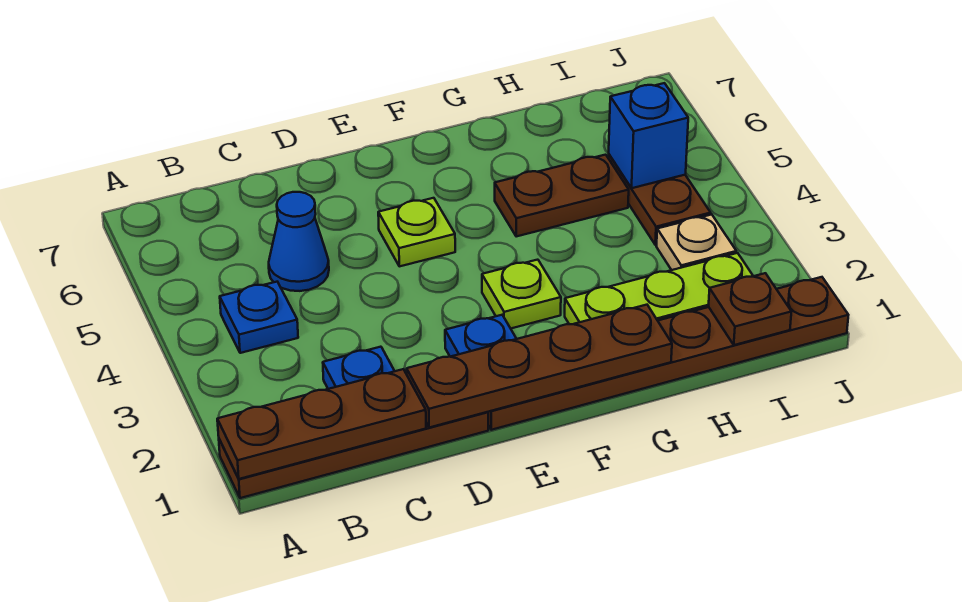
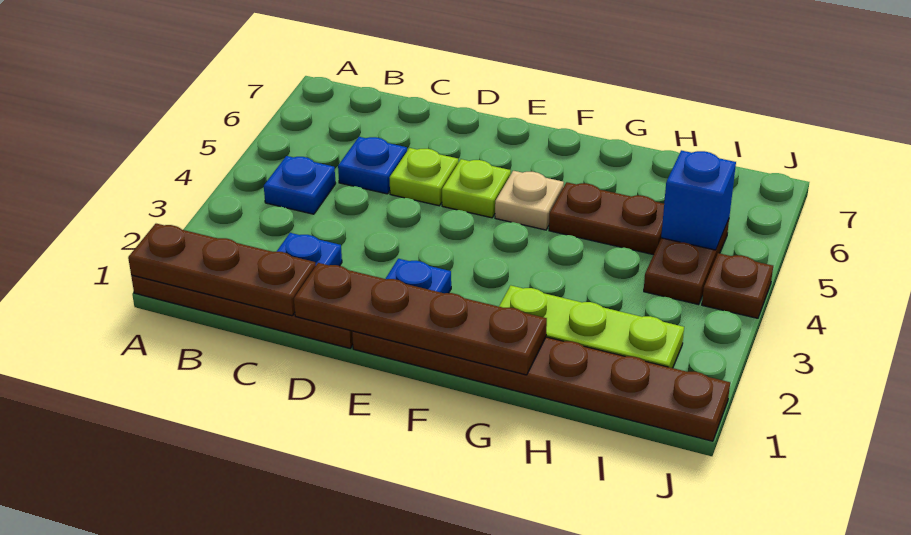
blue cone C5 level 1 -> blue plate C5 level 1
lime plate F3 level 1 -> lime plate D5 level 1
brown plate I1 level 2 -> brown plate J4 level 1
tan plate I3 level 1 -> tan plate F5 level 1

